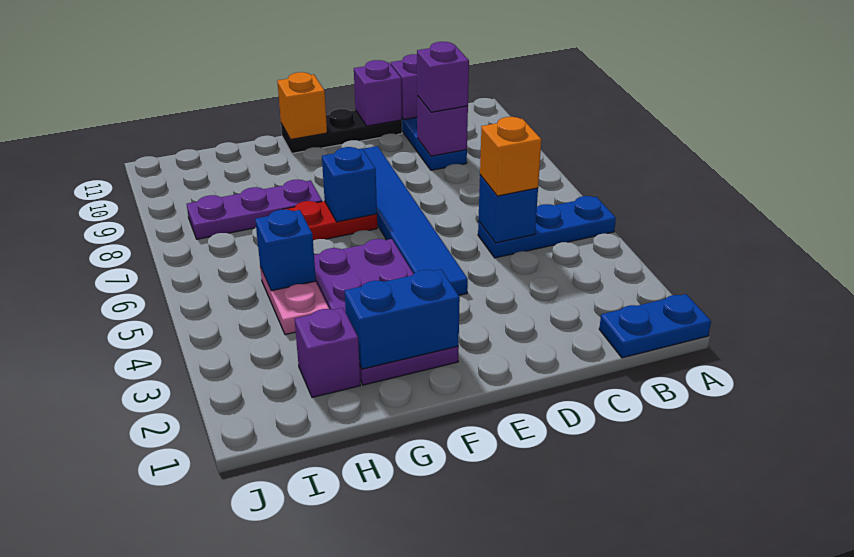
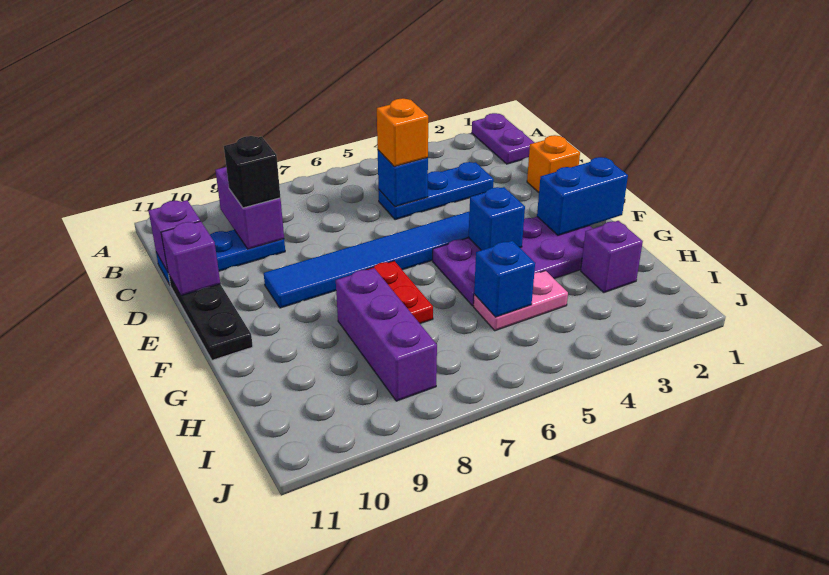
blue plate A1:B1 level 1 -> purple plate A1:B1 level 1
blue plate A5:C5 level 1 -> blue plate C3:C5 level 1
purple brick C9 level 2 -> purple brick B9:C9 level 2
purple brick C9 level 3 -> black brick C9 level 3
blue brick F2:G2 level 2 -> blue brick F1:F2 level 2
blue brick F7 level 2 -> blue brick F4 level 2
orange brick F11 level 2 -> orange brick D1 level 1
purple plate G8:I8 level 1 -> purple brick G8:I8 level 1

